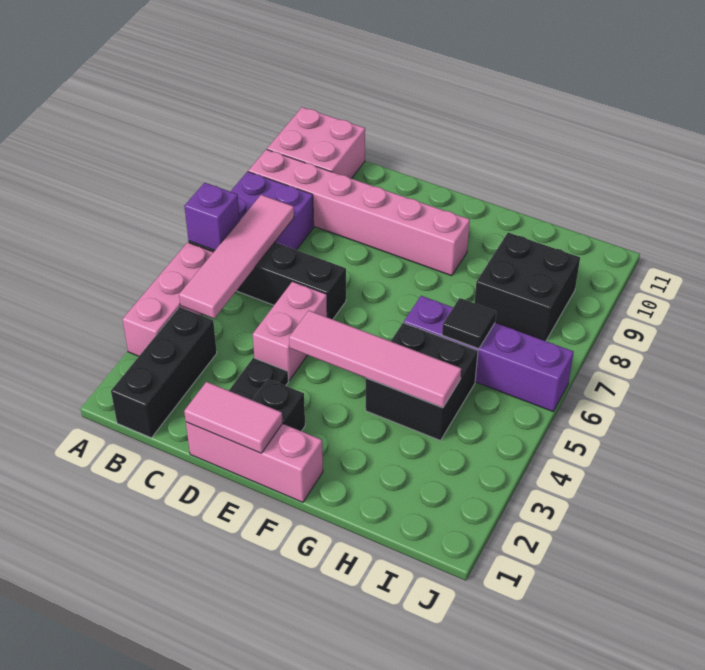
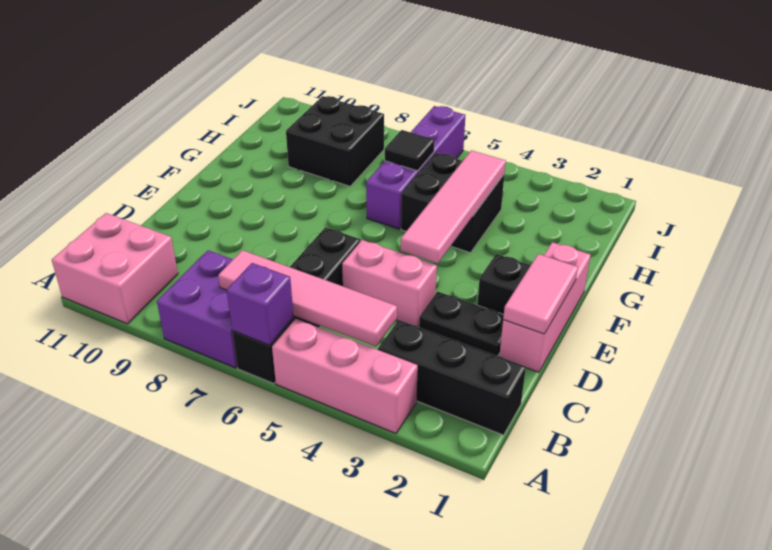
pink brick A9:F9 level 1 -> none

